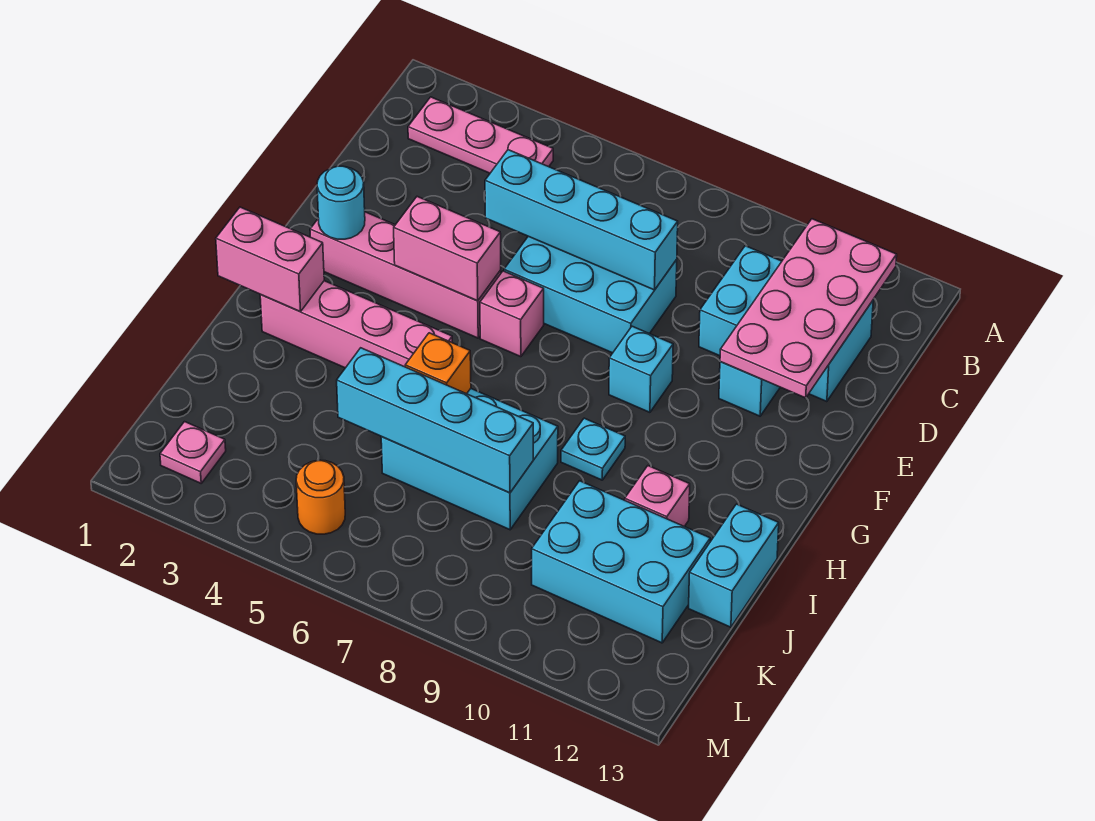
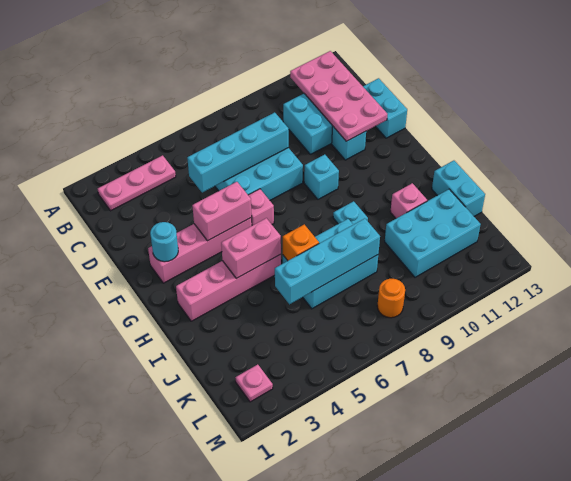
none -> cyan brick D13:E13 level 1
pink brick H1:H2 level 2 -> pink brick H4:H5 level 2
orange round brick L5 level 1 -> orange round brick L8 level 1

